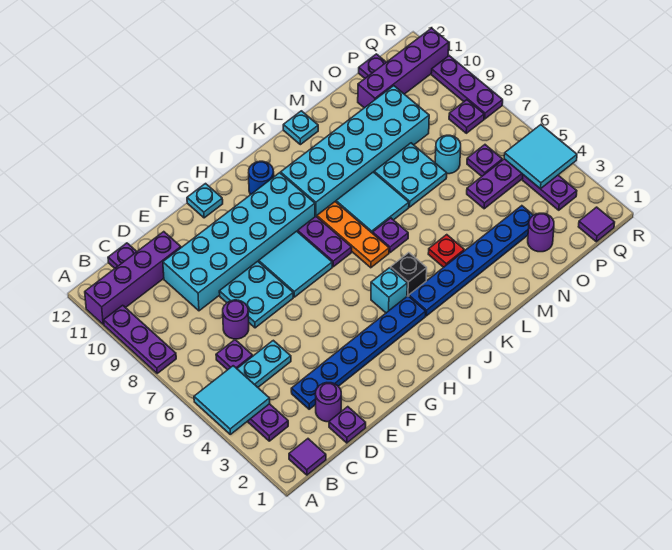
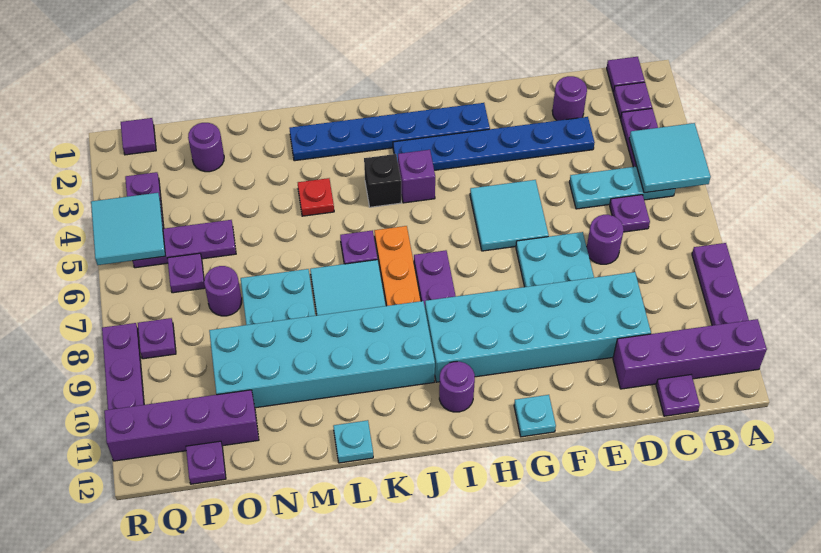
purple plate D1 level 1 -> purple plate B2 level 1
cyan tile G7:H8 level 1 -> cyan tile F5:G6 level 1
cyan brick I4 level 1 -> purple brick I4 level 1
blue round brick I11 level 1 -> purple round brick I11 level 1
blue plate J3:O3 level 1 -> blue plate G2:L2 level 1
cyan round brick O7 level 1 -> purple round brick O7 level 1

